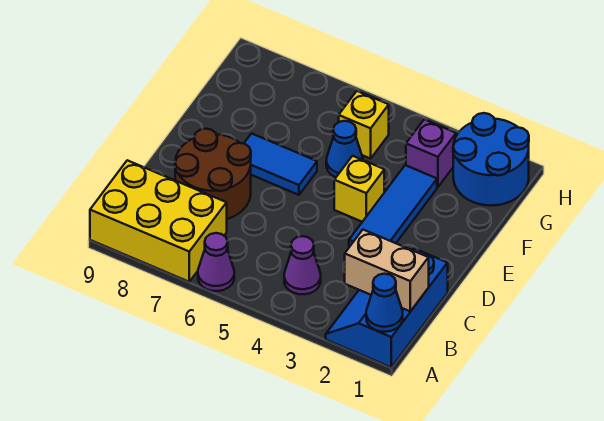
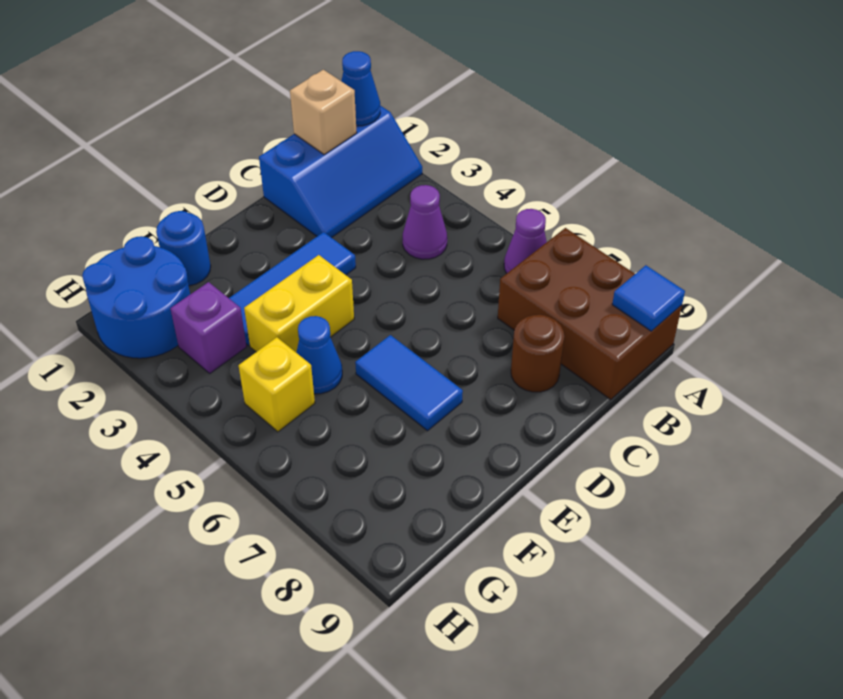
yellow brick A7:B9 level 1 -> brown brick A7:B9 level 1
none -> blue tile A9 level 2
tan brick B1:B2 level 2 -> tan brick B1 level 2
brown round brick C7:D8 level 1 -> brown round brick C8 level 1
yellow brick E4 level 1 -> yellow brick E4:F4 level 1
none -> blue round brick F1 level 1

